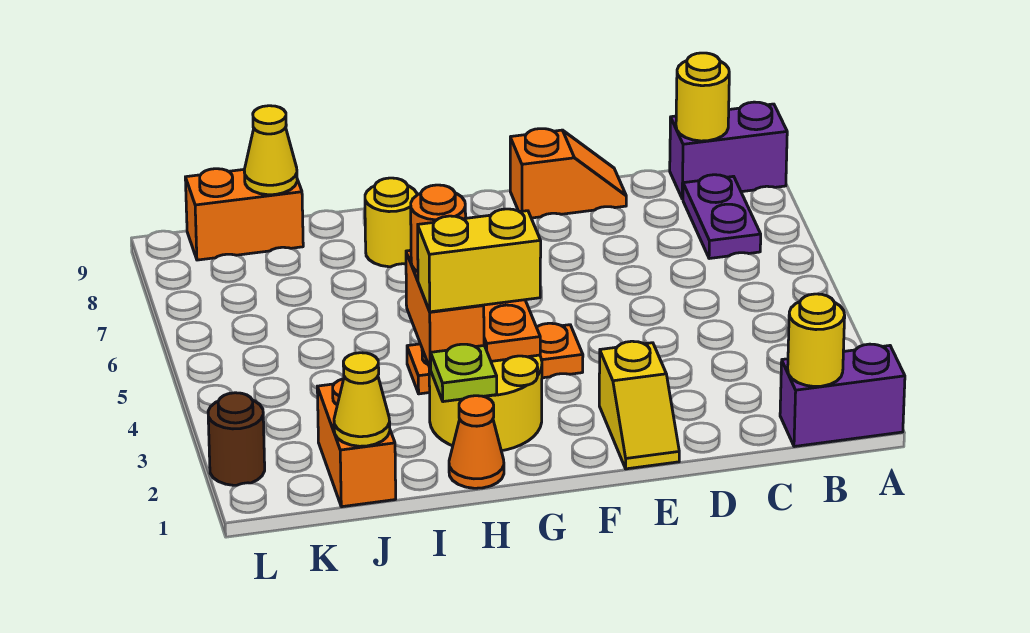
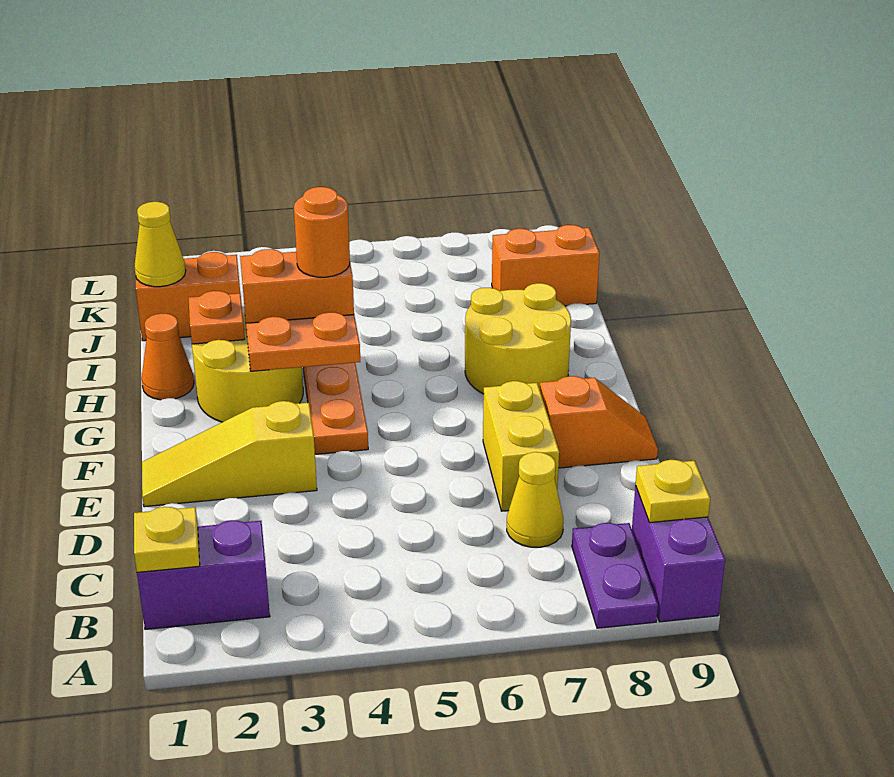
purple brick A1:B1 level 1 -> purple brick B1:B2 level 1
yellow round brick B1 level 2 -> yellow plate B1 level 2
purple plate B7:B8 level 1 -> purple plate A8:B8 level 1
yellow round brick B9 level 2 -> yellow plate B9 level 2
orange slope D9:E9 level 1 top E -> orange slope E8:E9 level 1 top 8
yellow slope E1:E2 level 1 top 2 -> yellow slope E1:E3 level 1 top 3
yellow brick G3:H3 level 3 -> yellow brick D7:E7 level 1
lime plate H2 level 2 -> orange plate H2 level 2
yellow round brick H8 level 1 -> yellow round brick G7:H8 level 1
orange brick J9:K9 level 1 -> orange brick J8:J9 level 1
yellow cone J9 level 2 -> yellow cone C7 level 1
brown round brick L2 level 1 -> none

